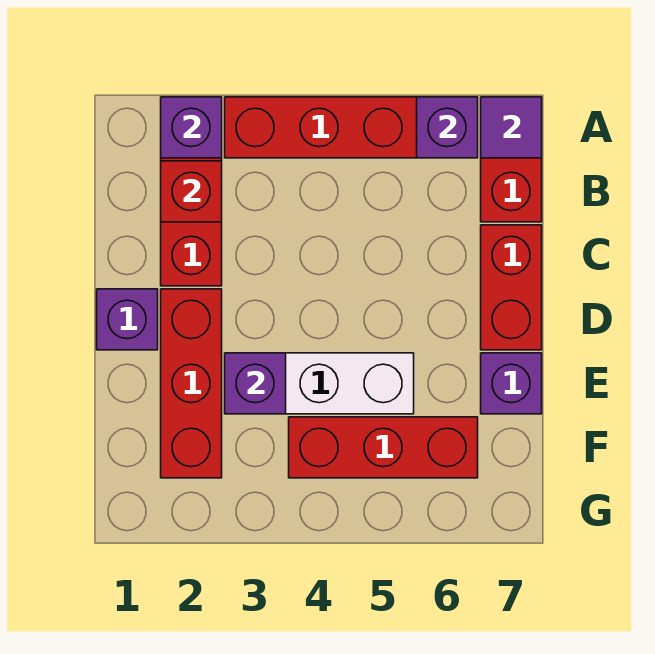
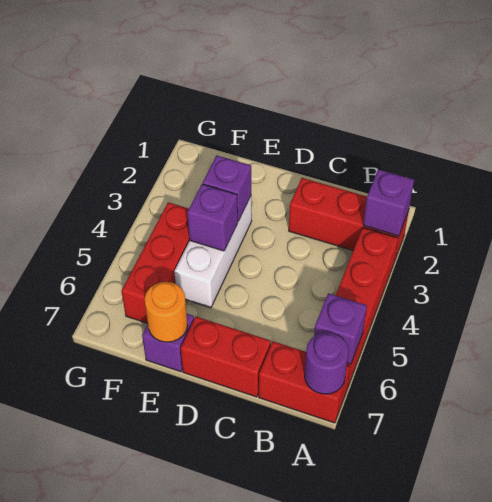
purple tile A7 level 2 -> purple round brick A7 level 2
red brick B2 level 2 -> none
purple brick D1 level 1 -> purple brick E4 level 2
red brick D2:F2 level 1 -> none
none -> orange round brick E7 level 2

